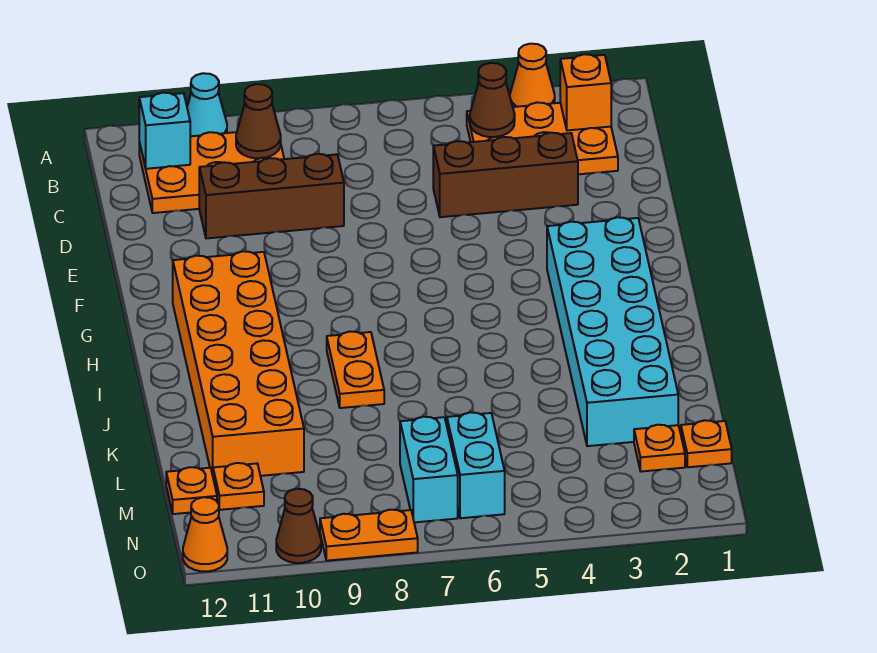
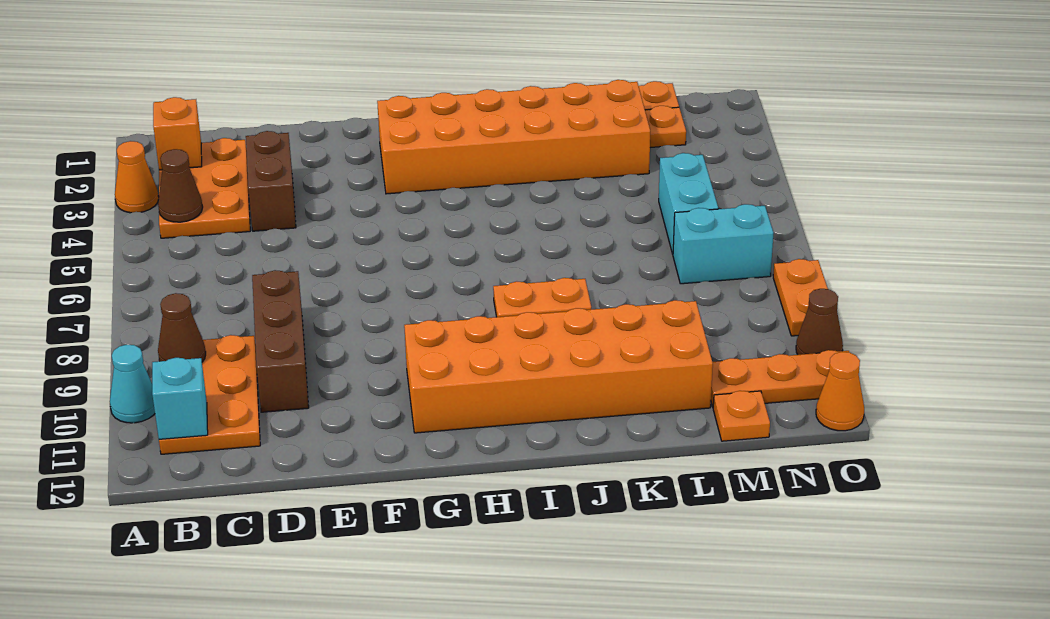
brown brick D3:D5 level 1 -> brown brick D3:D4 level 1
cyan brick G2:L3 level 1 -> orange brick G2:L3 level 1
cyan brick M6:N6 level 1 -> cyan brick M5:M6 level 1
orange plate M11 level 1 -> orange plate M11:O11 level 1

